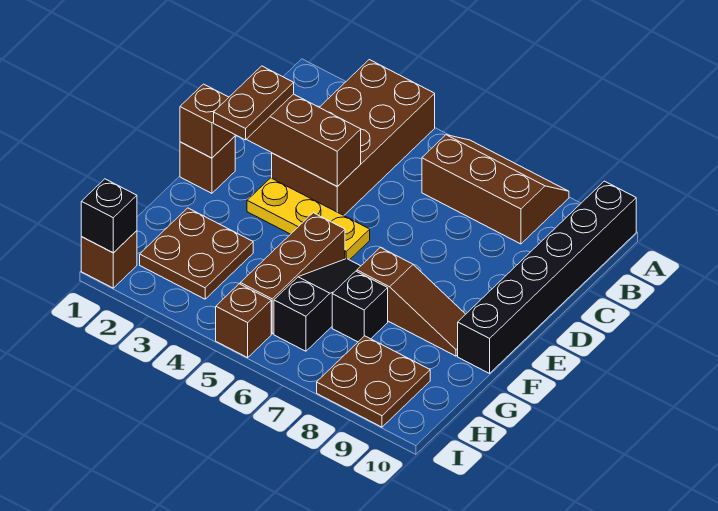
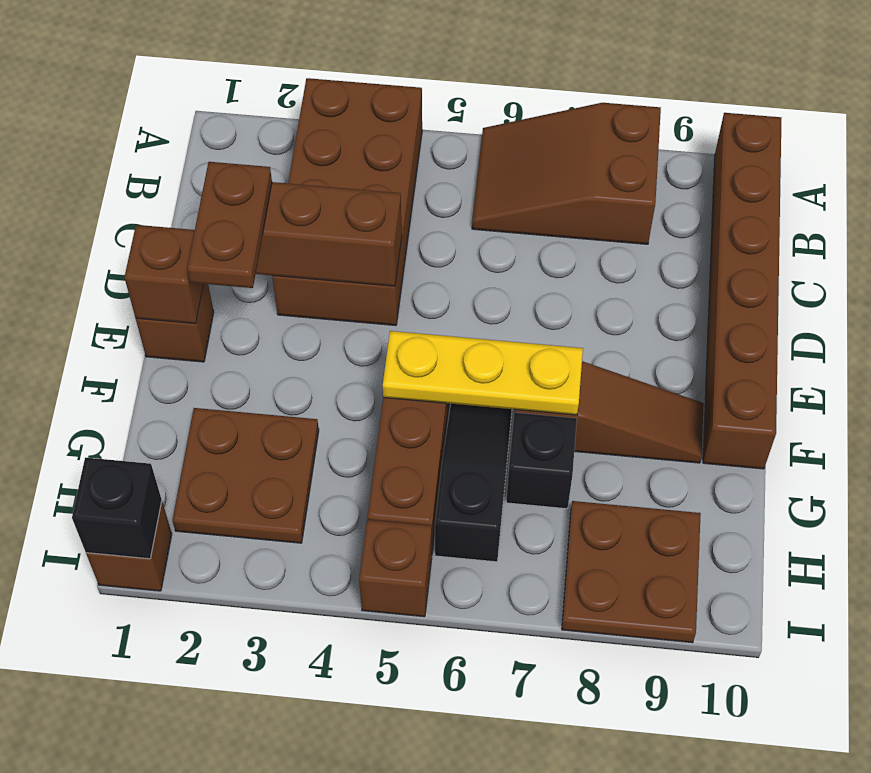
brown slope A6:B8 level 1 top B -> brown slope A6:B8 level 1 top 8
black brick A10:F10 level 1 -> brown brick A10:F10 level 1
yellow plate E3:E5 level 1 -> yellow plate F5:F7 level 2

